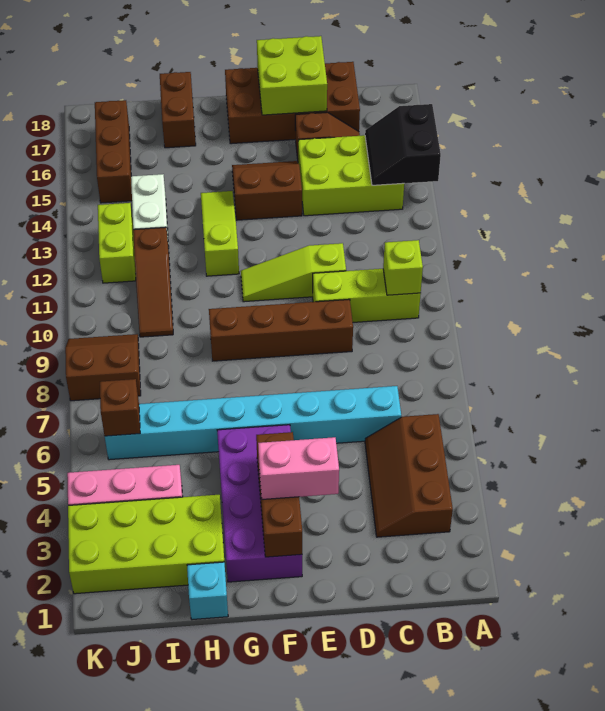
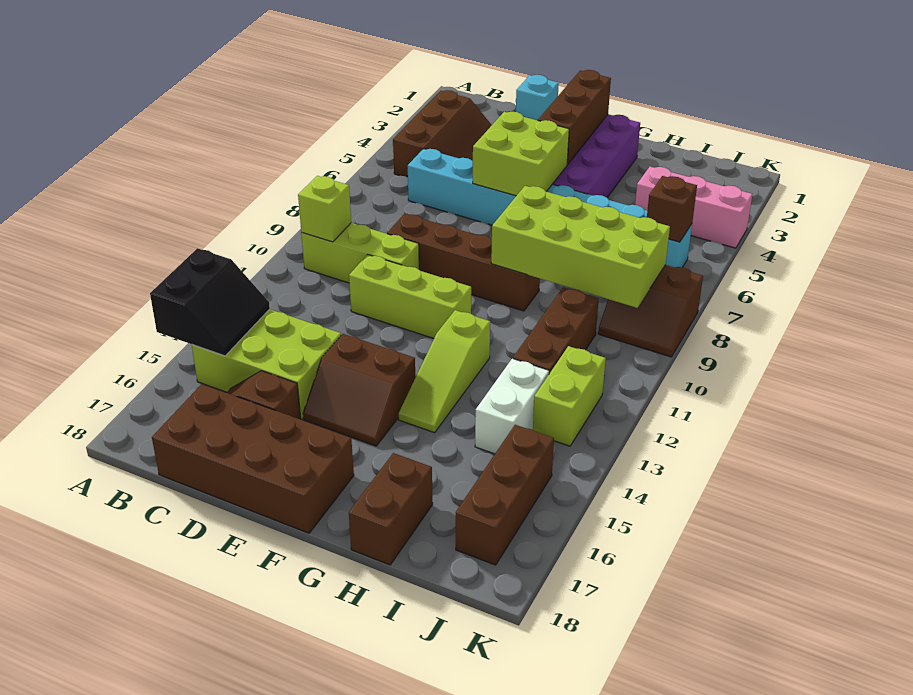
lime slope D11:F11 level 1 top D -> lime brick D11:F11 level 1
lime brick D17:E18 level 2 -> lime brick E5:F6 level 2
pink brick E3:F3 level 3 -> none
cyan brick H1 level 1 -> cyan brick D1 level 1
lime brick H2:K3 level 1 -> lime brick G8:J9 level 2
brown slope I10:I12 level 1 top 12 -> brown brick I10:I12 level 1

